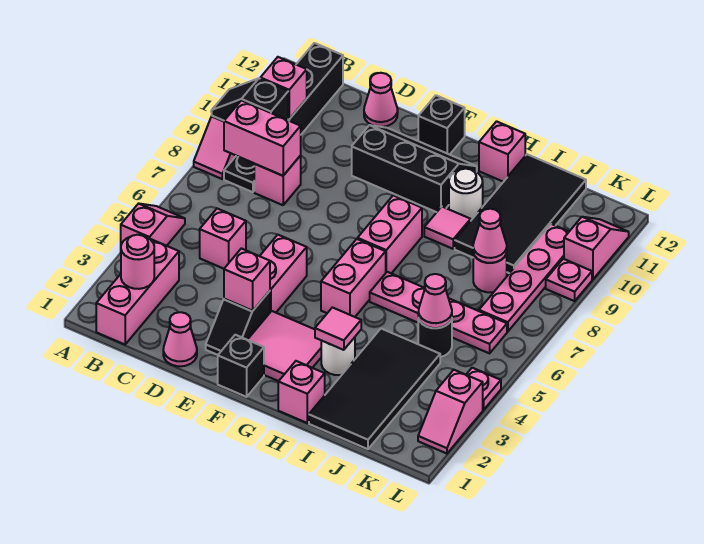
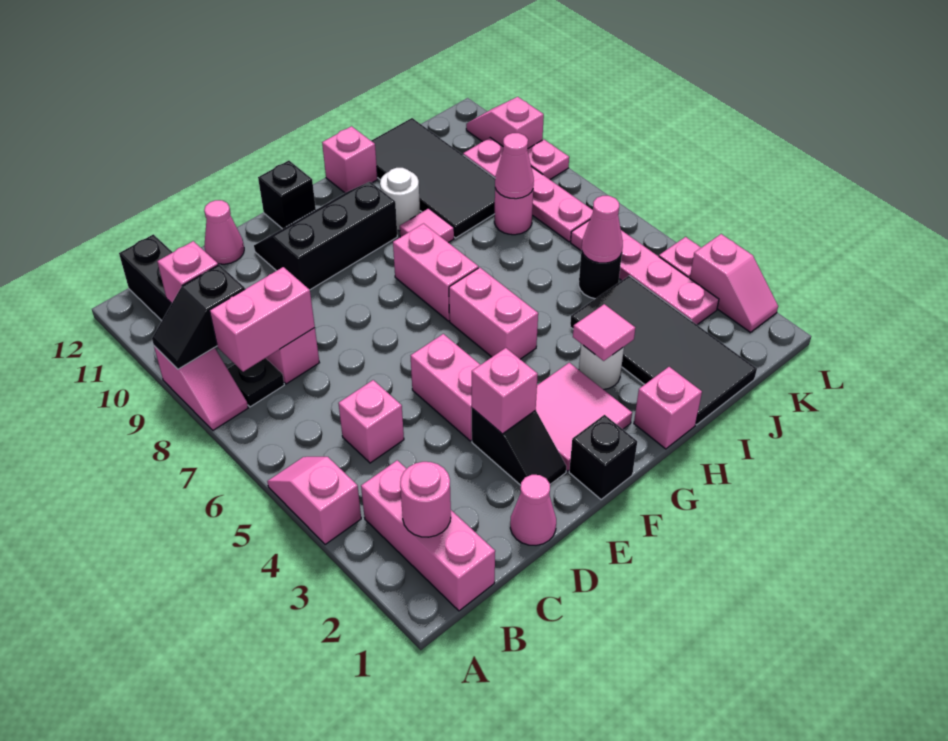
pink plate H6:K6 level 1 -> pink plate K3:K6 level 1

